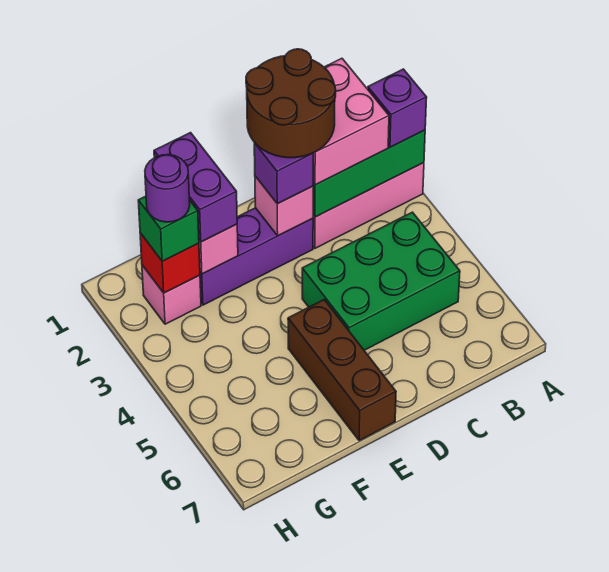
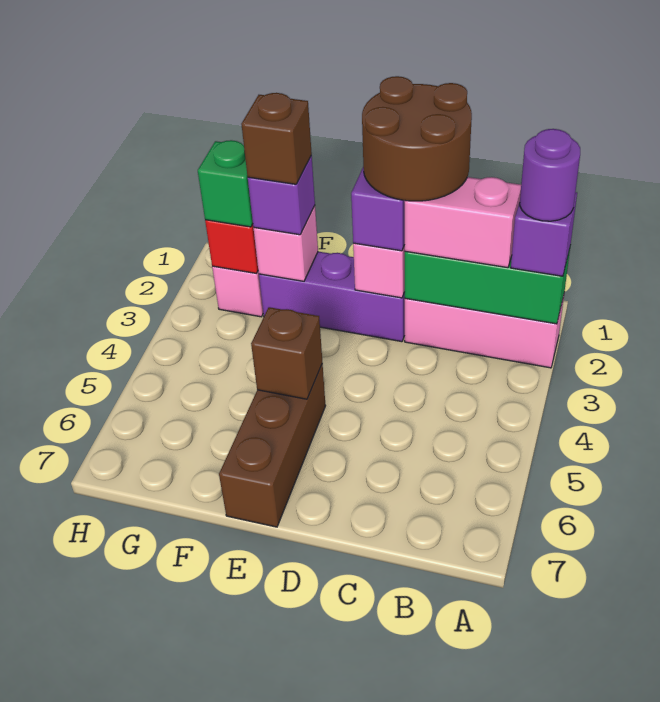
pink brick B1:C2 level 3 -> pink brick B2:C2 level 3
green brick B4:D5 level 1 -> none
none -> brown brick E5 level 2
purple brick F1:F2 level 3 -> purple brick F2 level 3
none -> brown brick F2 level 4
purple round brick G2 level 4 -> purple round brick A2 level 4

